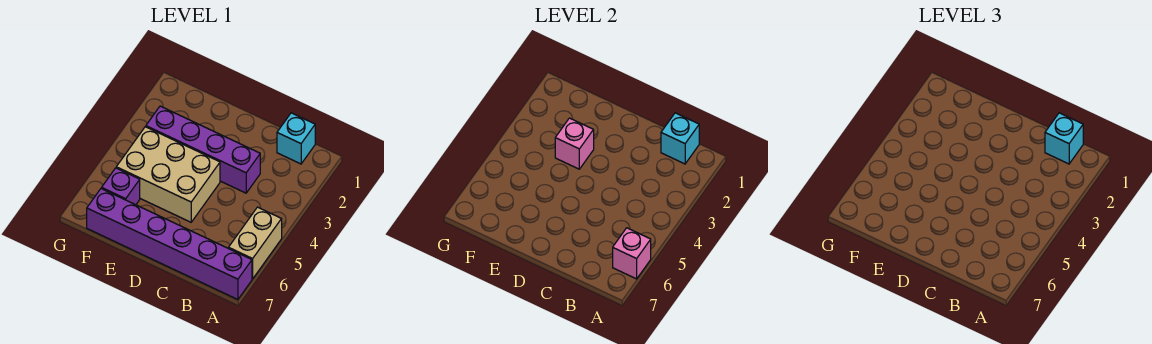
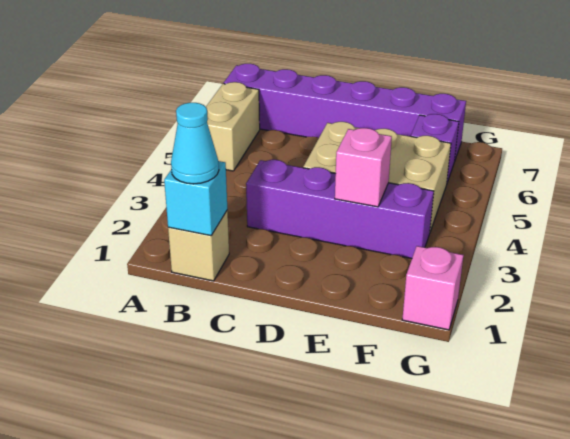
pink brick A6 level 2 -> pink brick G1 level 1
cyan brick B1 level 1 -> tan brick B1 level 1
cyan brick B1 level 3 -> cyan cone B1 level 3

